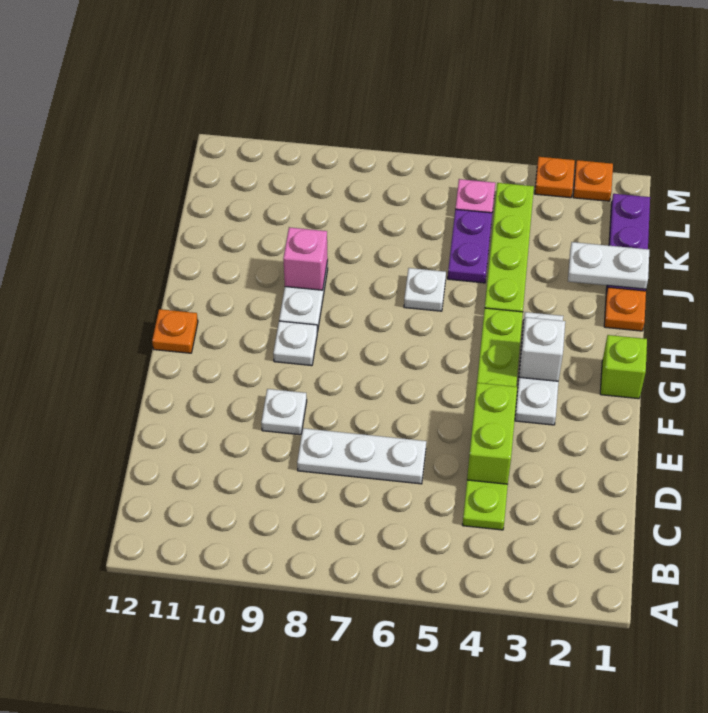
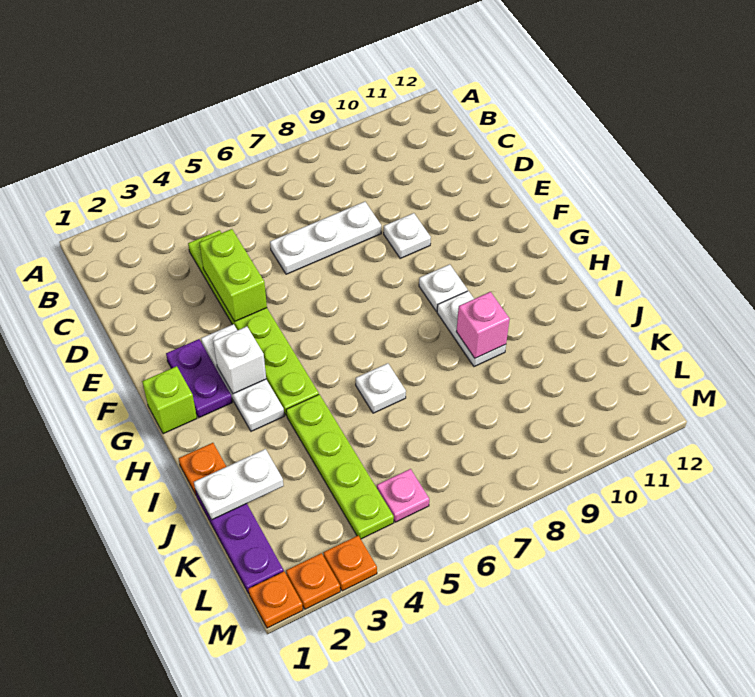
orange plate G12 level 1 -> orange plate M1 level 1
purple plate J5:K5 level 1 -> purple plate F2:G2 level 1

